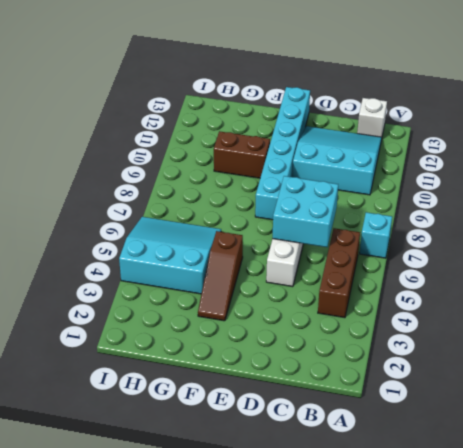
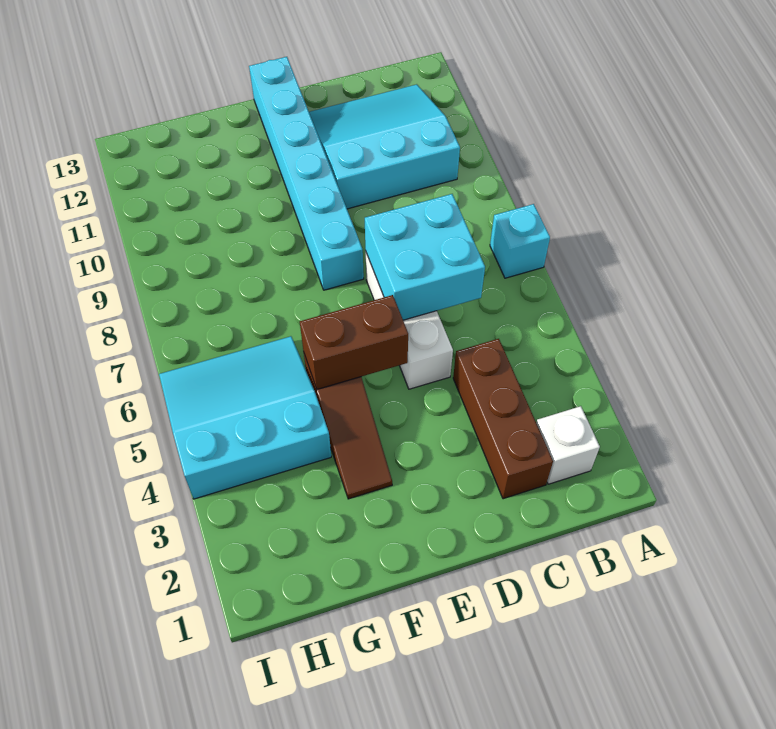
brown brick B4:B6 level 1 -> brown brick C2:C4 level 1
white brick B13 level 1 -> white brick B2 level 1
brown brick F10:G10 level 1 -> brown brick E5:F5 level 2

